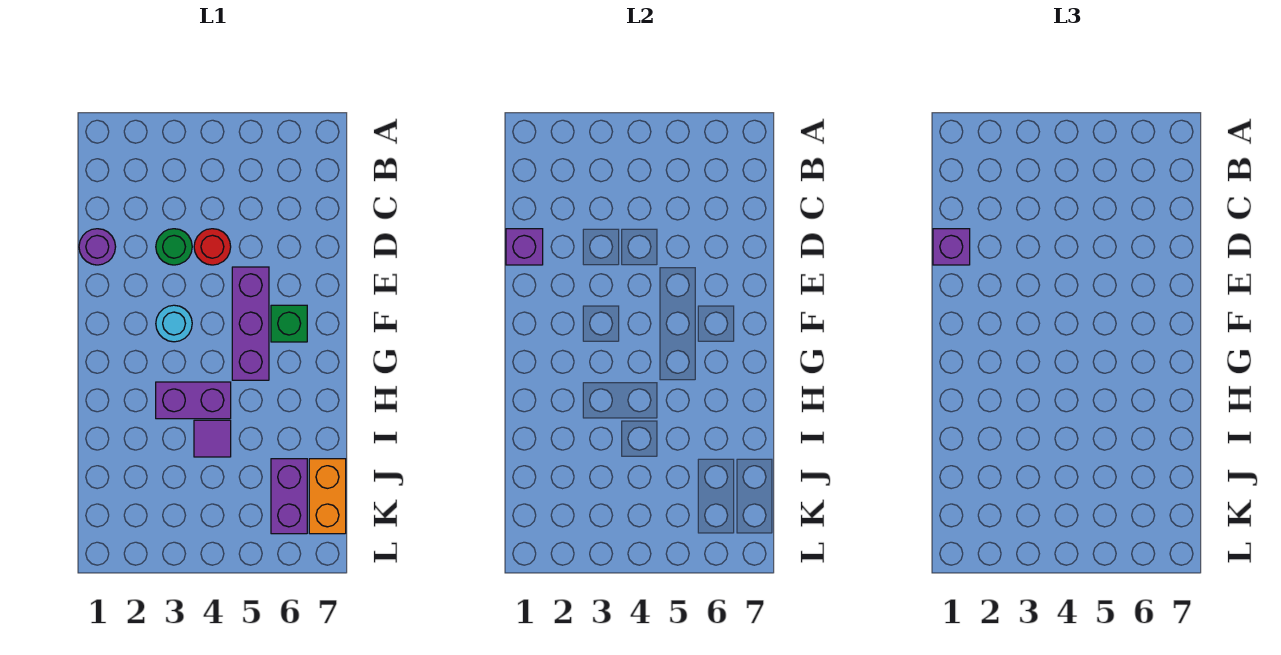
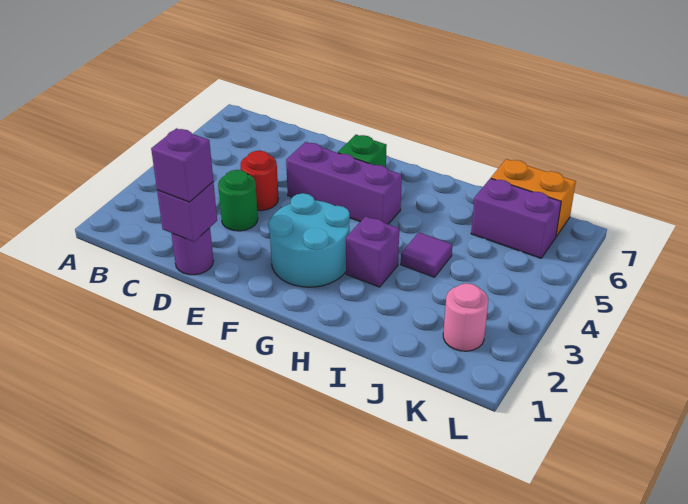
cyan round brick F3 level 1 -> cyan round brick F2:G3 level 1
purple brick H3:H4 level 1 -> purple brick H3 level 1
none -> pink round brick K2 level 1

